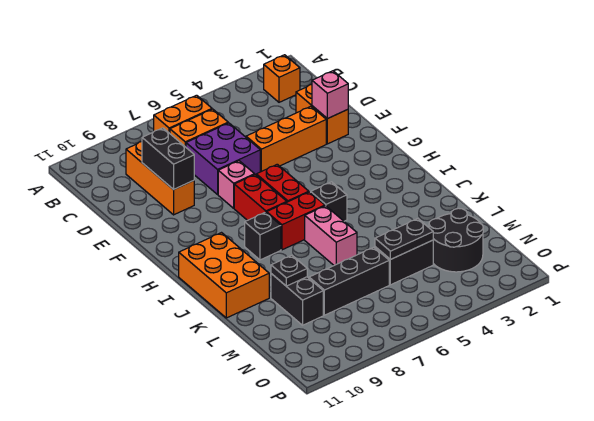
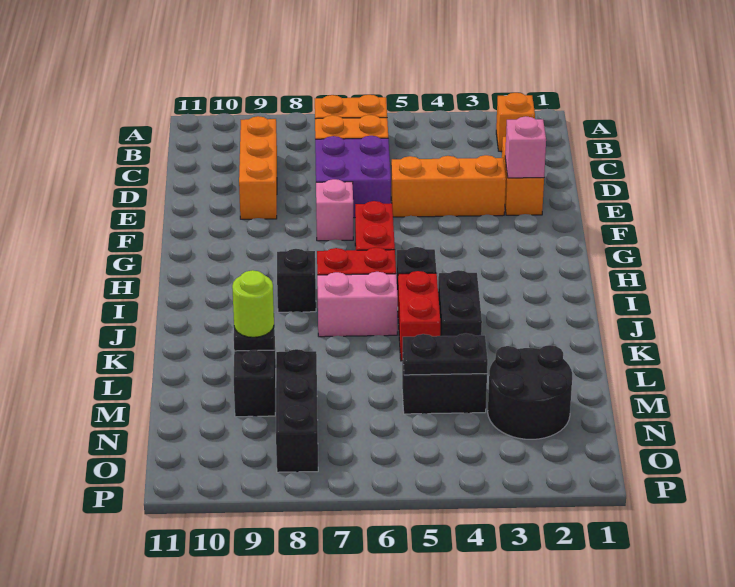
black brick D9:E9 level 2 -> black brick J4:K4 level 1
red brick G7:H7 level 1 -> red brick J5:K5 level 1
orange brick I10:K11 level 1 -> none
pink brick J6:K6 level 1 -> pink brick J6:J7 level 1
none -> lime round brick L9 level 3
black brick M6:M8 level 1 -> black brick M8:O8 level 1

